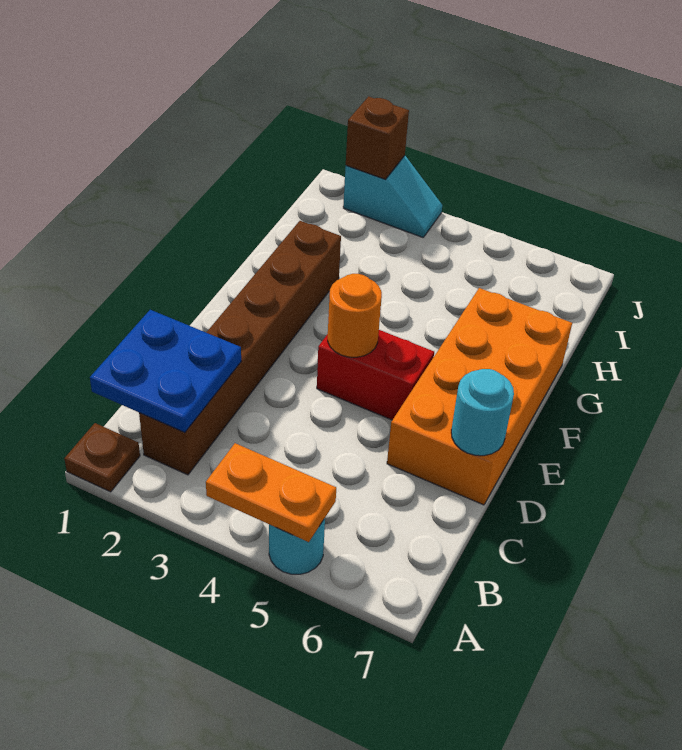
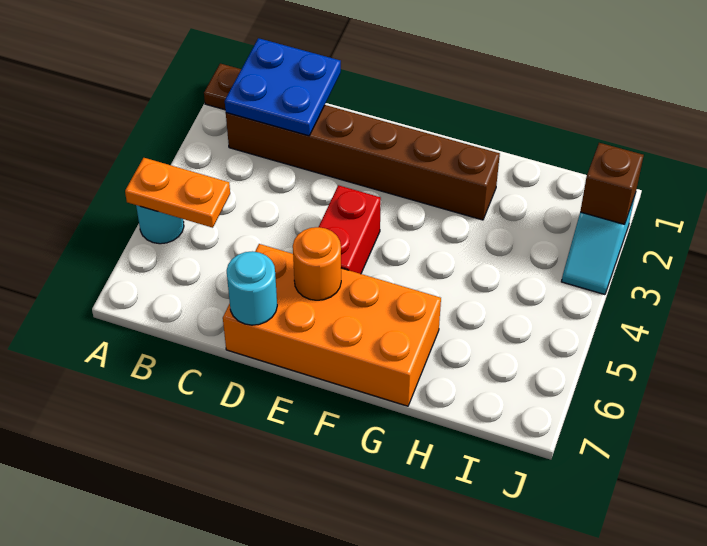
orange plate A4:A5 level 2 -> orange plate A5:B5 level 2
orange round brick E4 level 2 -> orange round brick E6 level 2

